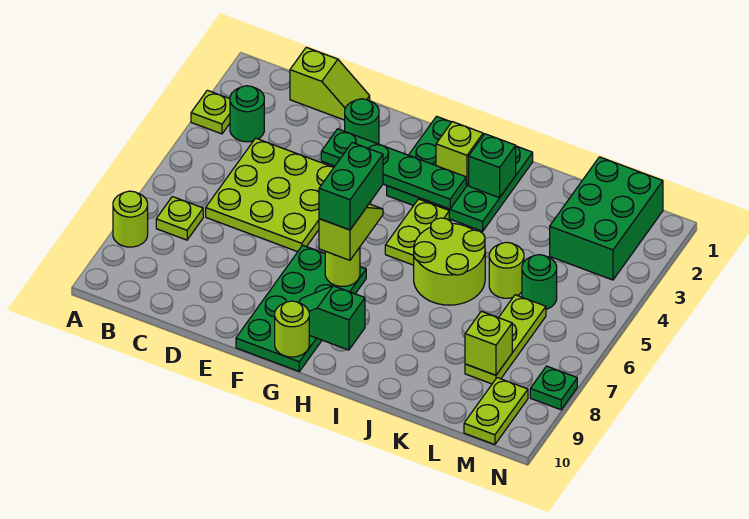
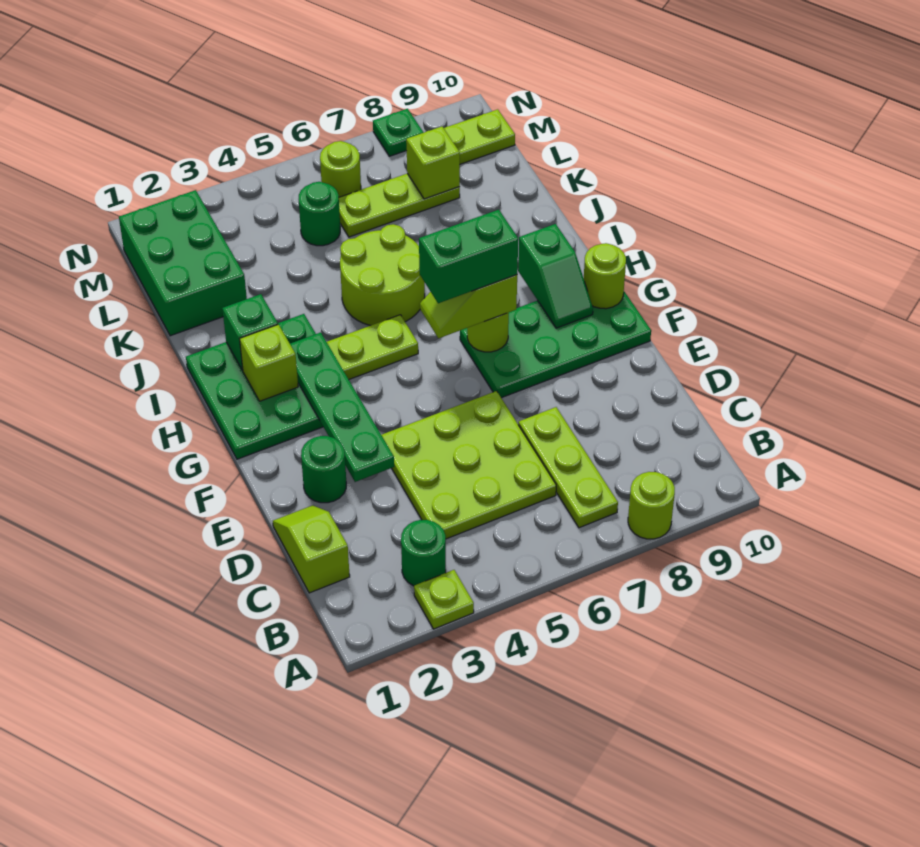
lime plate B7 level 1 -> lime plate B7:D7 level 1
lime round brick K5 level 1 -> lime round brick M6 level 1
green brick L1:M3 level 1 -> green brick K1:M2 level 1

